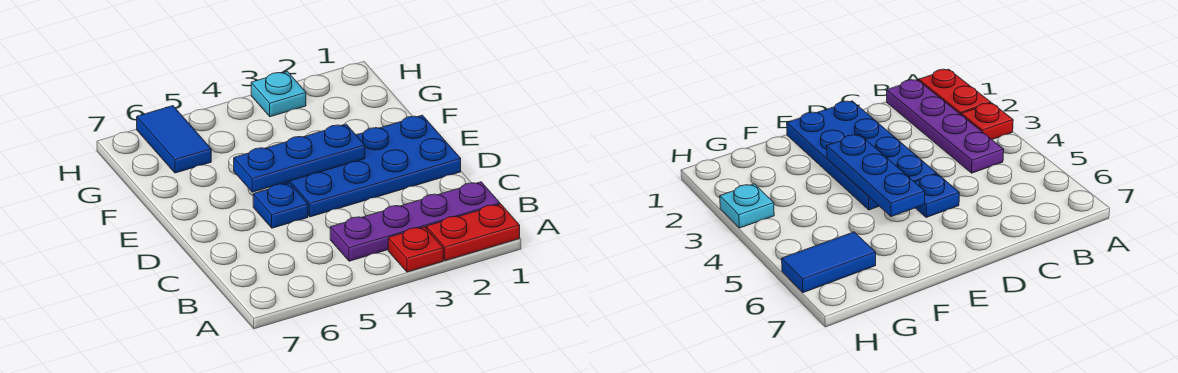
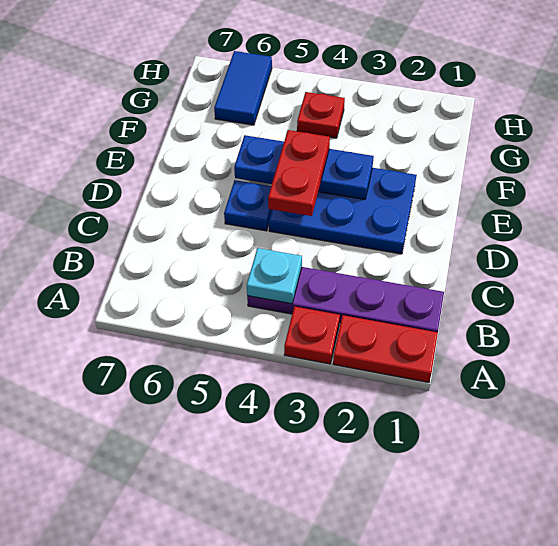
blue plate D1:E4 level 1 -> blue plate D2:E4 level 1
none -> red plate D4:E4 level 3
none -> red plate G4 level 1
cyan plate H3 level 1 -> cyan plate B4 level 2

